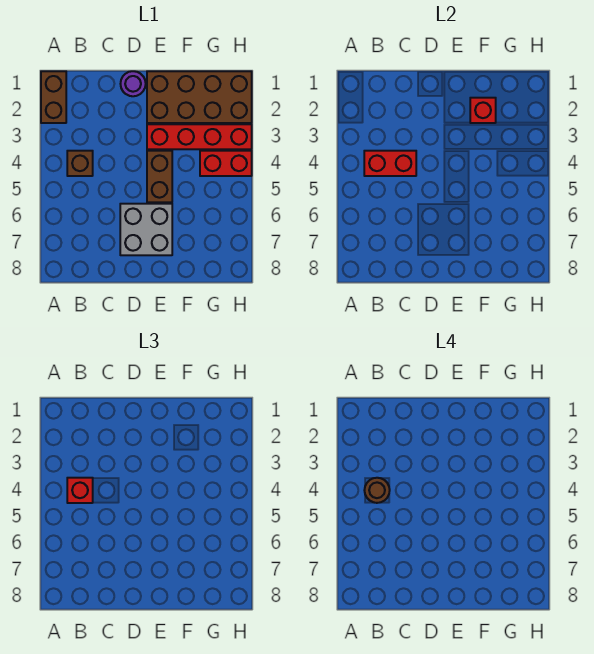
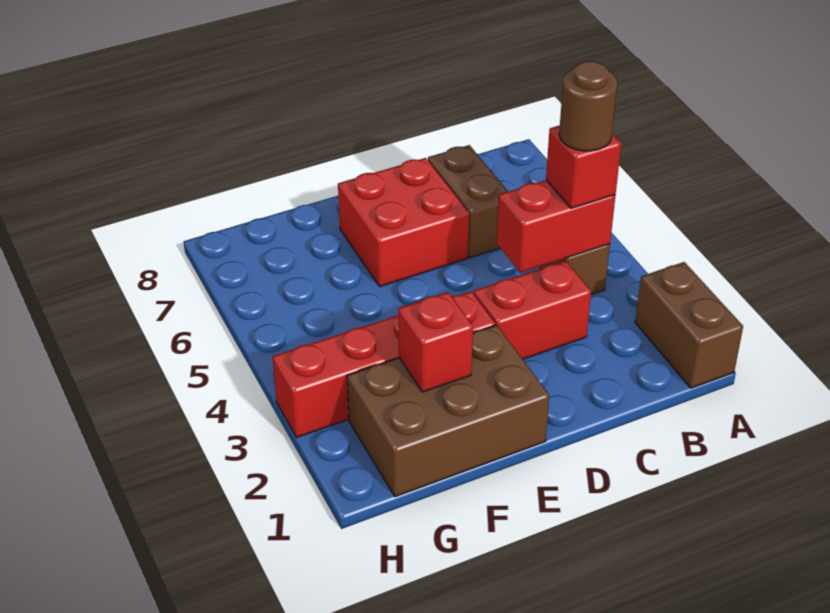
purple round brick D1 level 1 -> none
grey brick D6:E7 level 1 -> red brick D6:E7 level 1
brown brick E1:H2 level 1 -> brown brick E1:G2 level 1
brown brick E4:E5 level 1 -> brown brick C6:C7 level 1
red brick G4:H4 level 1 -> red brick C3:D3 level 1

